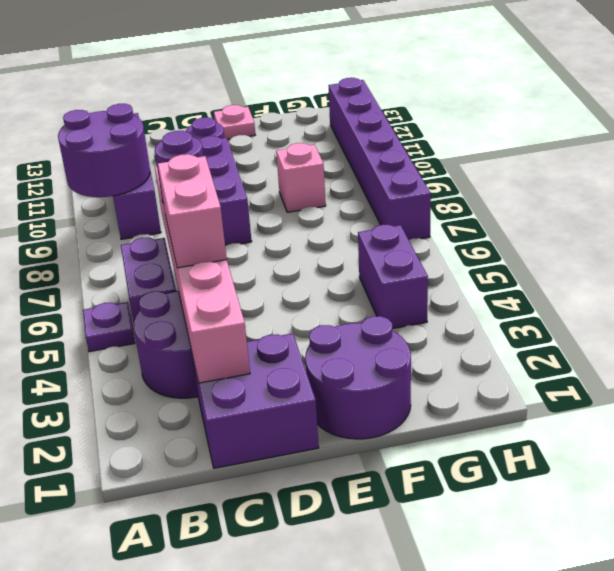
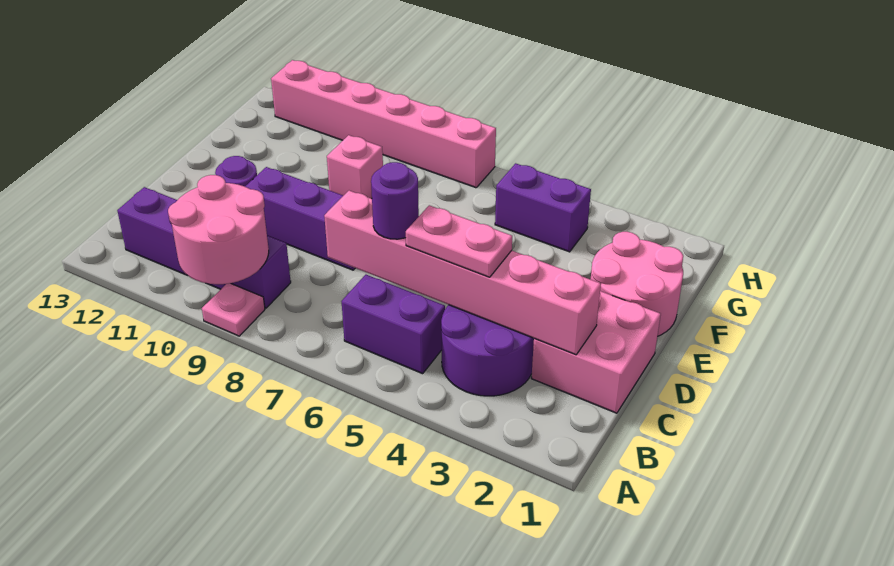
purple plate A5 level 1 -> none
purple round brick A9:B10 level 2 -> pink round brick A9:B10 level 2
purple brick C1:D2 level 1 -> pink brick C1:D2 level 1
pink brick C4:C5 level 3 -> pink plate C4:C5 level 3
purple round brick E1:F2 level 1 -> pink round brick E1:F2 level 1
pink plate E13 level 1 -> pink plate A9 level 1
purple brick H7:H12 level 1 -> pink brick H7:H12 level 1

